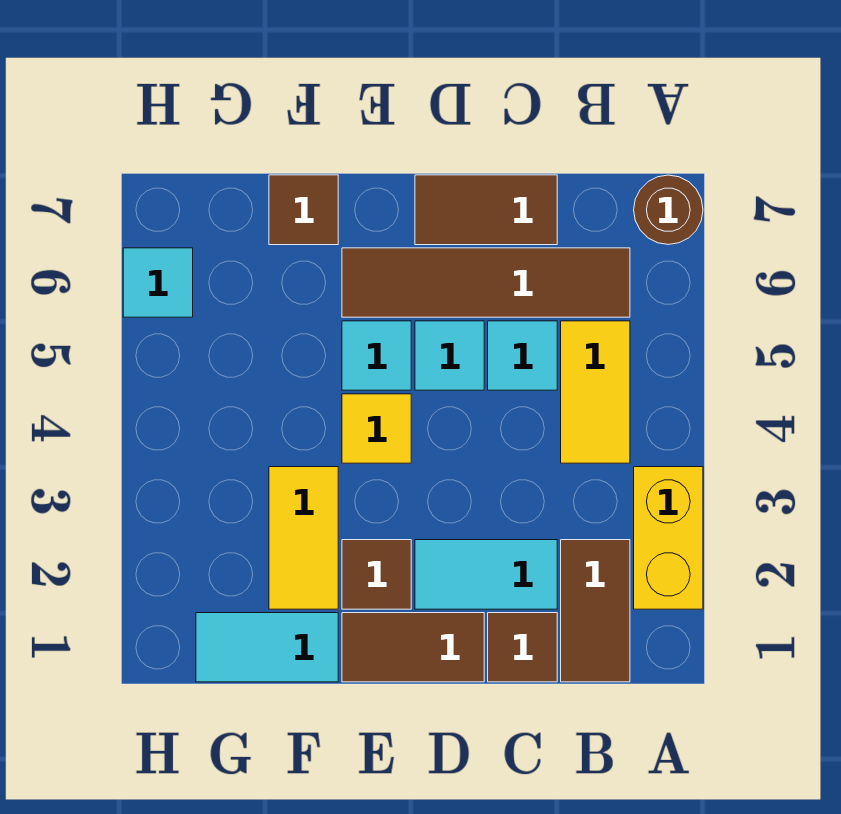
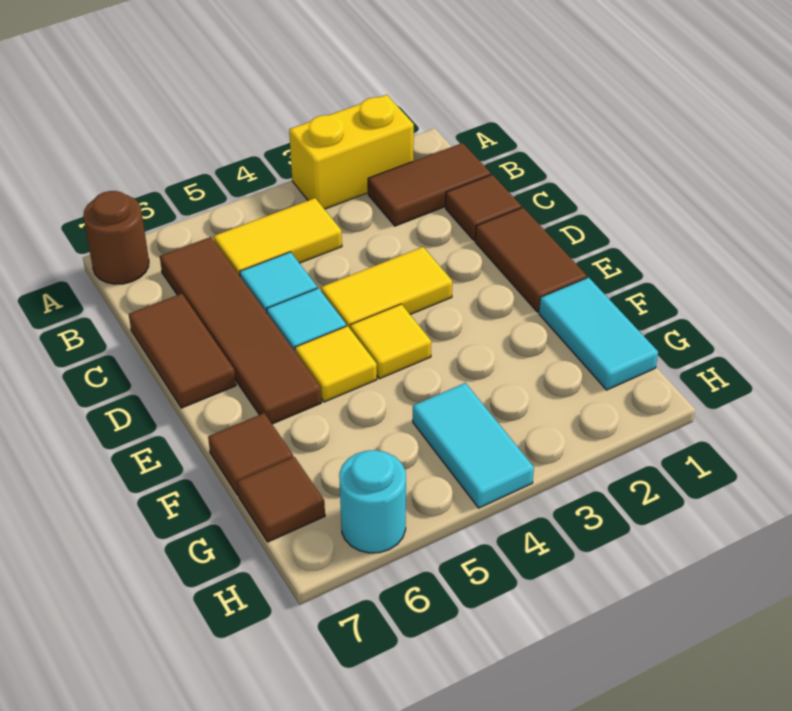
cyan tile C2:D2 level 1 -> cyan tile G4:H4 level 1
brown tile E2 level 1 -> brown tile G7 level 1
cyan tile E5 level 1 -> yellow tile E5 level 1
yellow tile F2:F3 level 1 -> yellow tile D3:D4 level 1
cyan tile H6 level 1 -> cyan round brick H6 level 1

